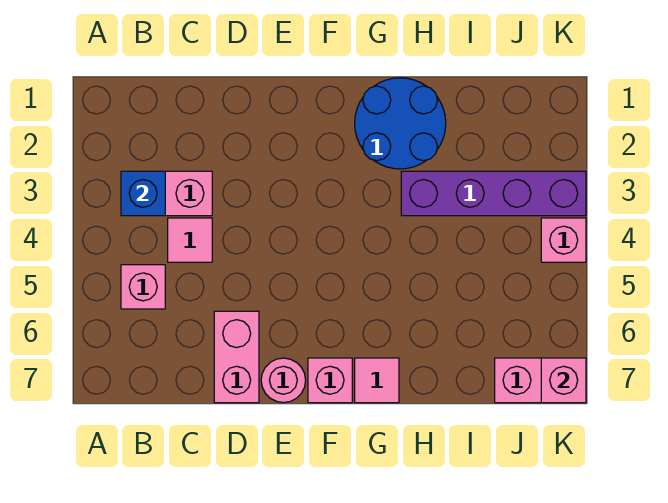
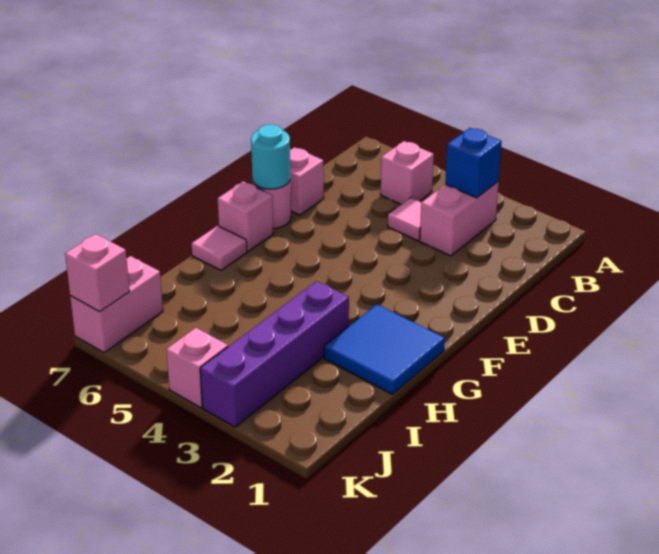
pink brick D6:D7 level 1 -> pink brick D7 level 1
none -> cyan round brick E7 level 2
blue round brick G1:H2 level 1 -> blue tile G1:H2 level 1

